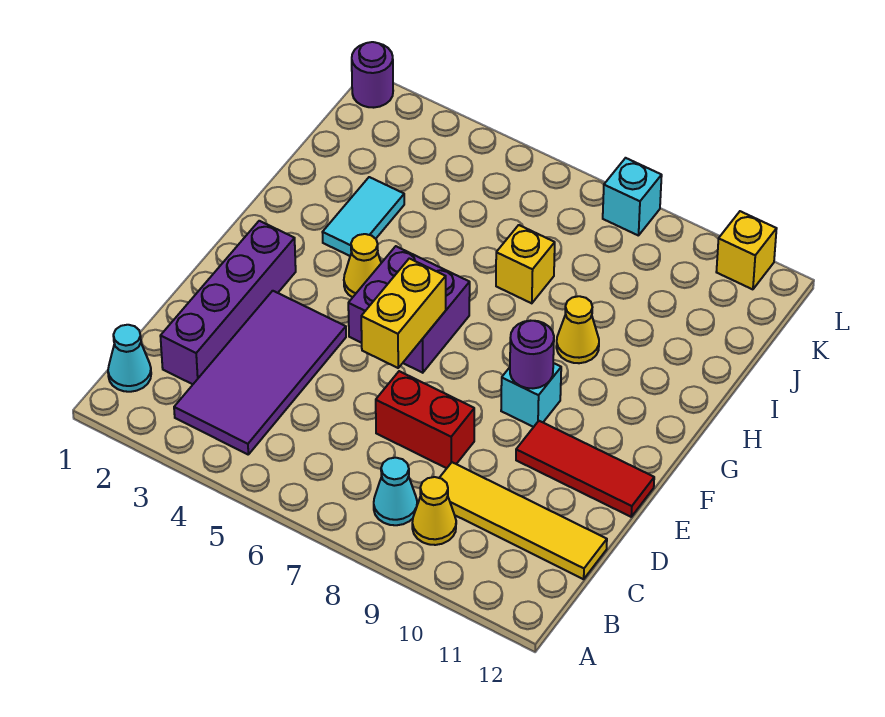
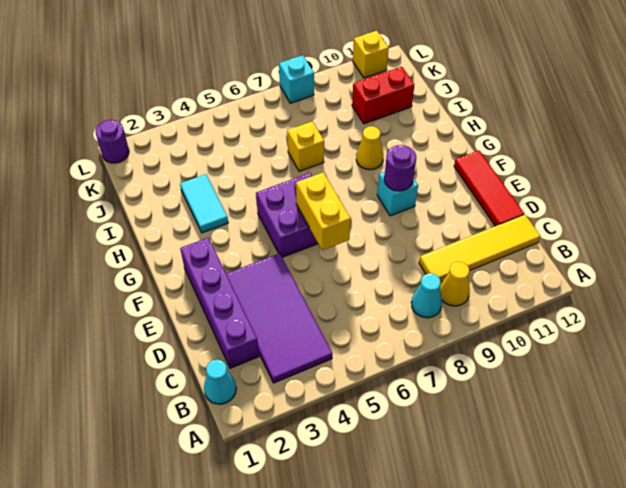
red brick D7:D8 level 1 -> red brick J10:J11 level 1
red tile E10:E12 level 1 -> red tile D12:F12 level 1
yellow cone G4 level 1 -> none

